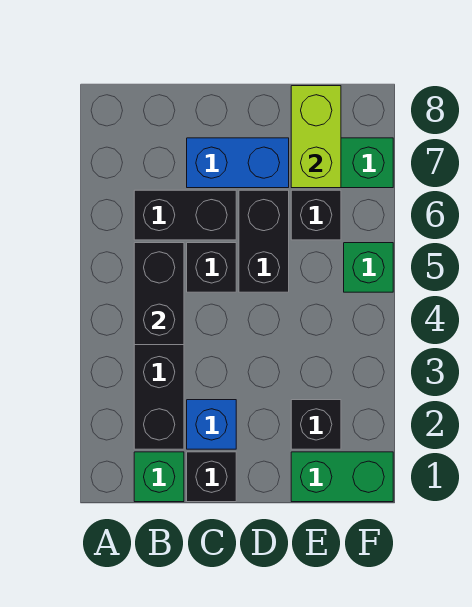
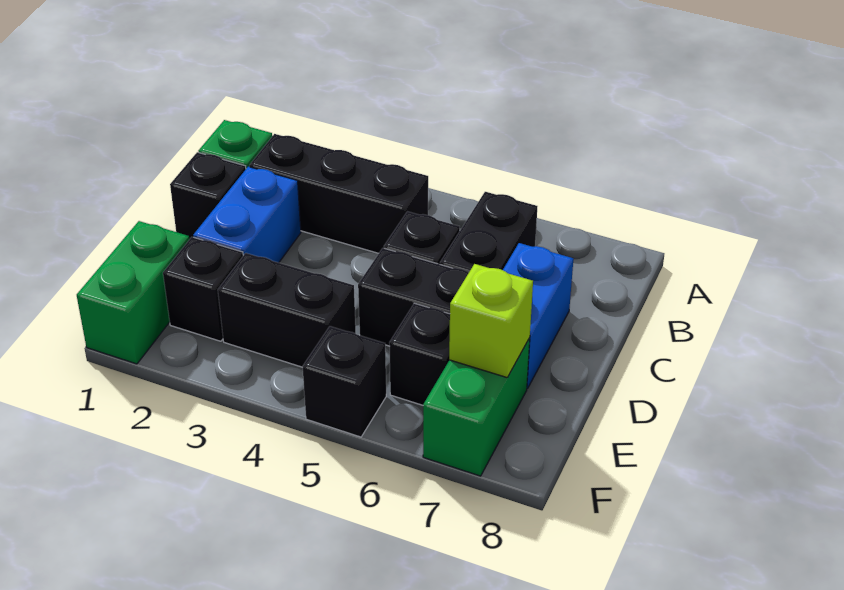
black brick B4:B5 level 2 -> black brick E3:E4 level 1
blue brick C2 level 1 -> blue brick C2:D2 level 1
lime brick E7:E8 level 2 -> lime brick E7 level 2
green brick F5 level 1 -> black brick F5 level 1

